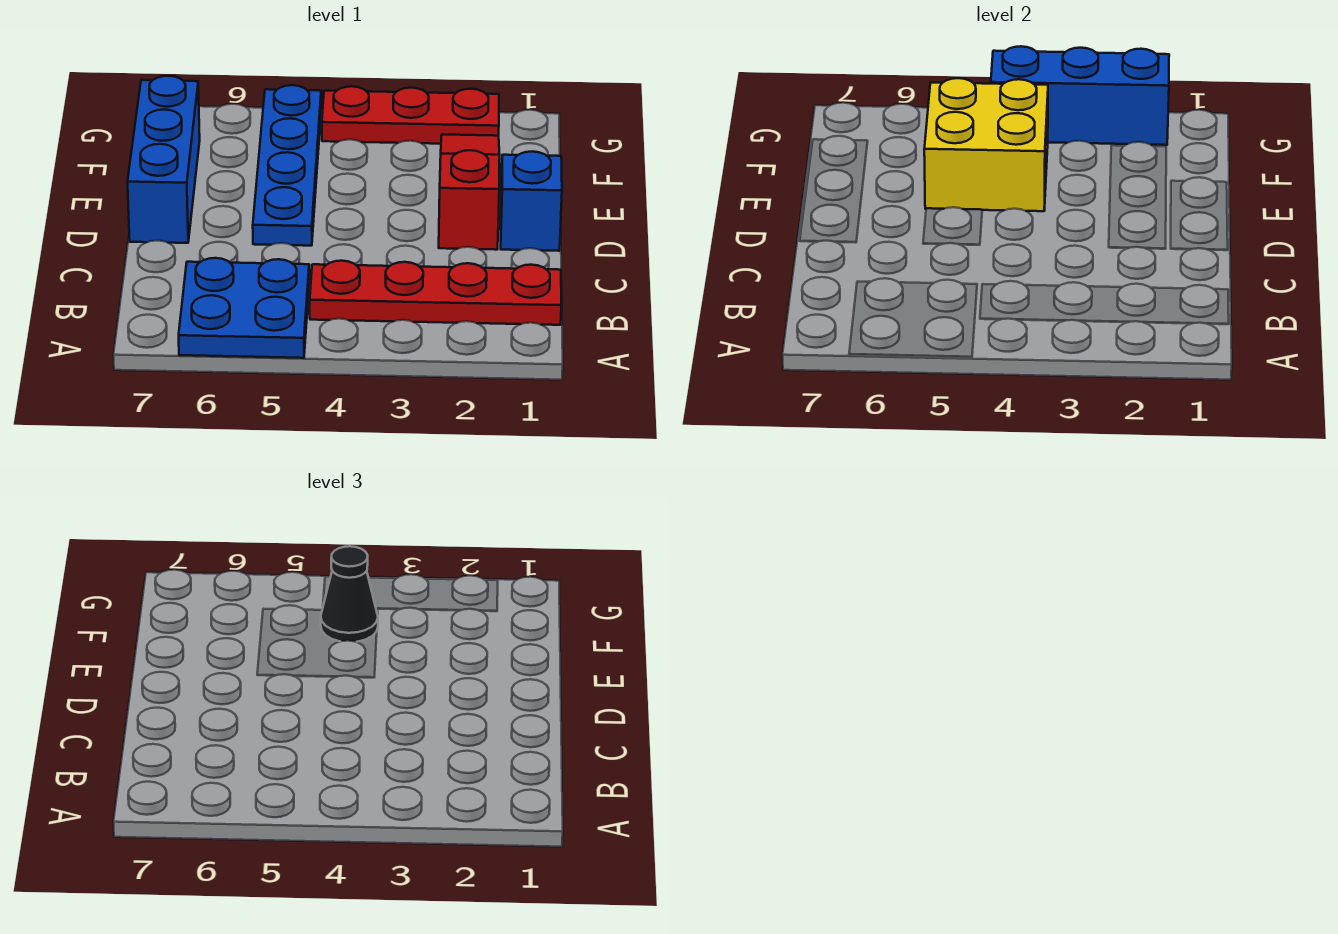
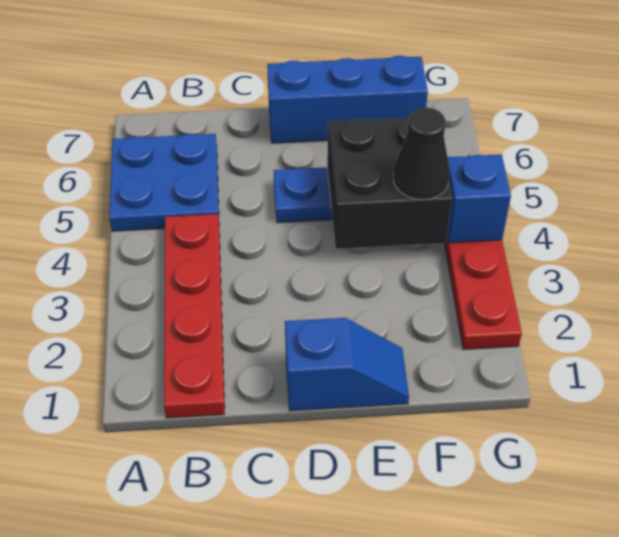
red slope D2:F2 level 1 top D -> none
yellow brick E4:F5 level 2 -> black brick E4:F5 level 2
blue brick G2:G4 level 2 -> blue brick G4 level 2

